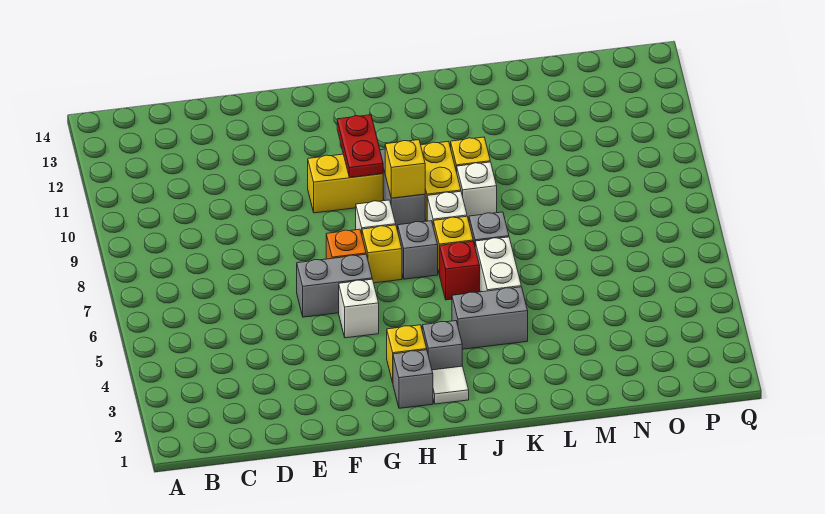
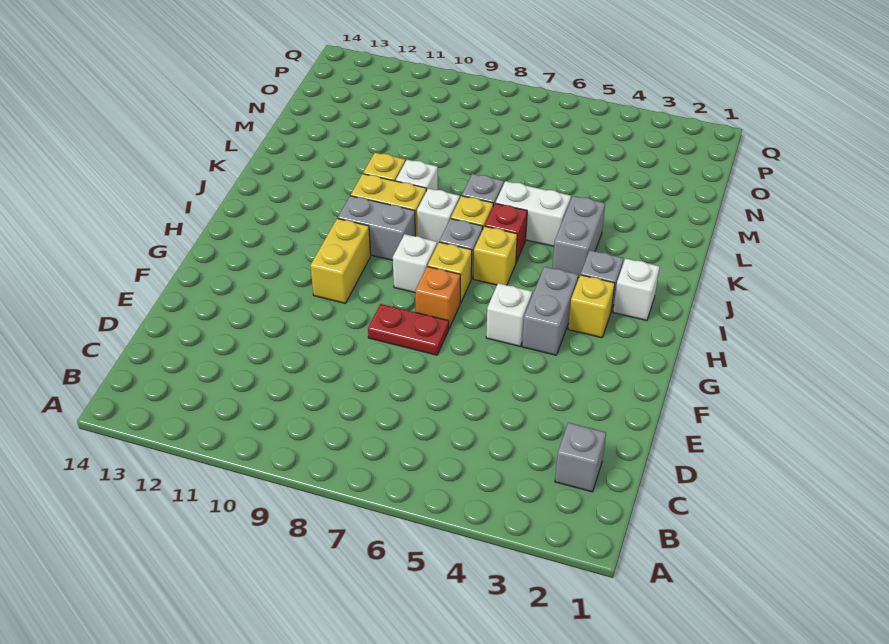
grey brick F6:G6 level 1 -> grey brick G4:H4 level 1
grey brick H2 level 1 -> grey brick C2 level 1
red plate H10:H11 level 2 -> red plate F7:F8 level 1
white tile I2 level 1 -> white brick I2 level 1
yellow brick I9 level 2 -> yellow brick I6 level 1

